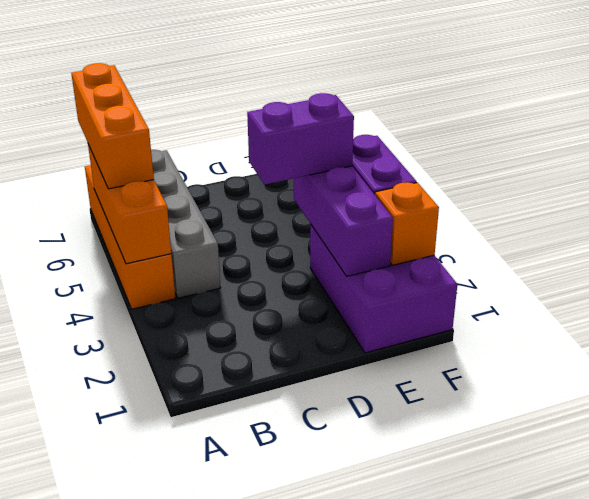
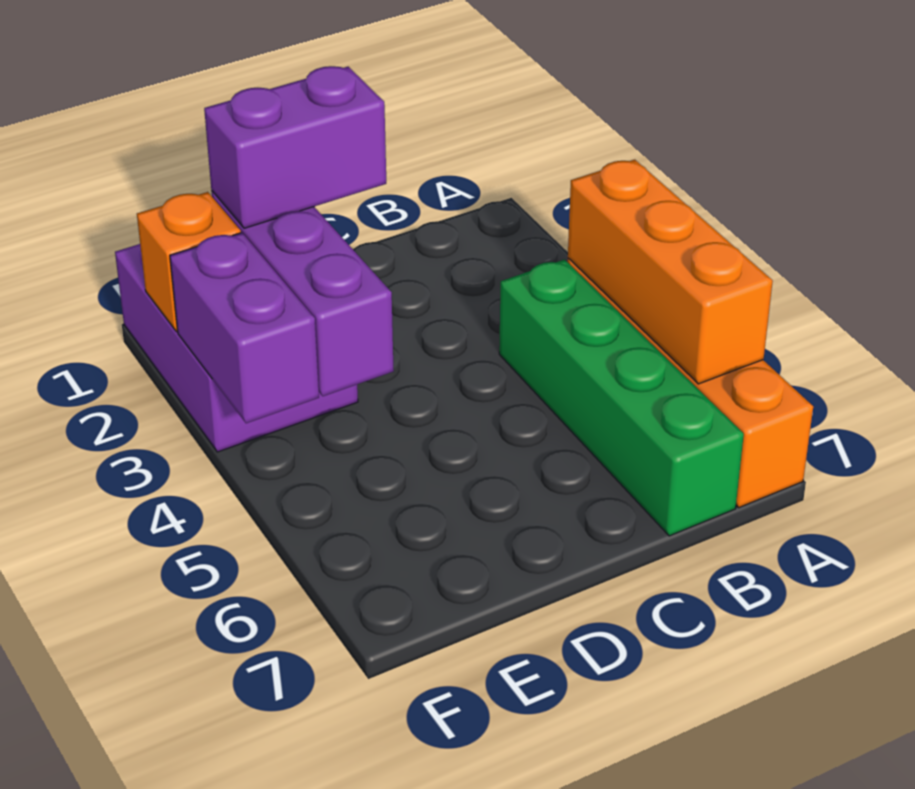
orange brick A5:A7 level 3 -> none
grey brick B4:B7 level 1 -> green brick B4:B7 level 1
purple brick D4:E4 level 3 -> purple brick D2:E2 level 3

